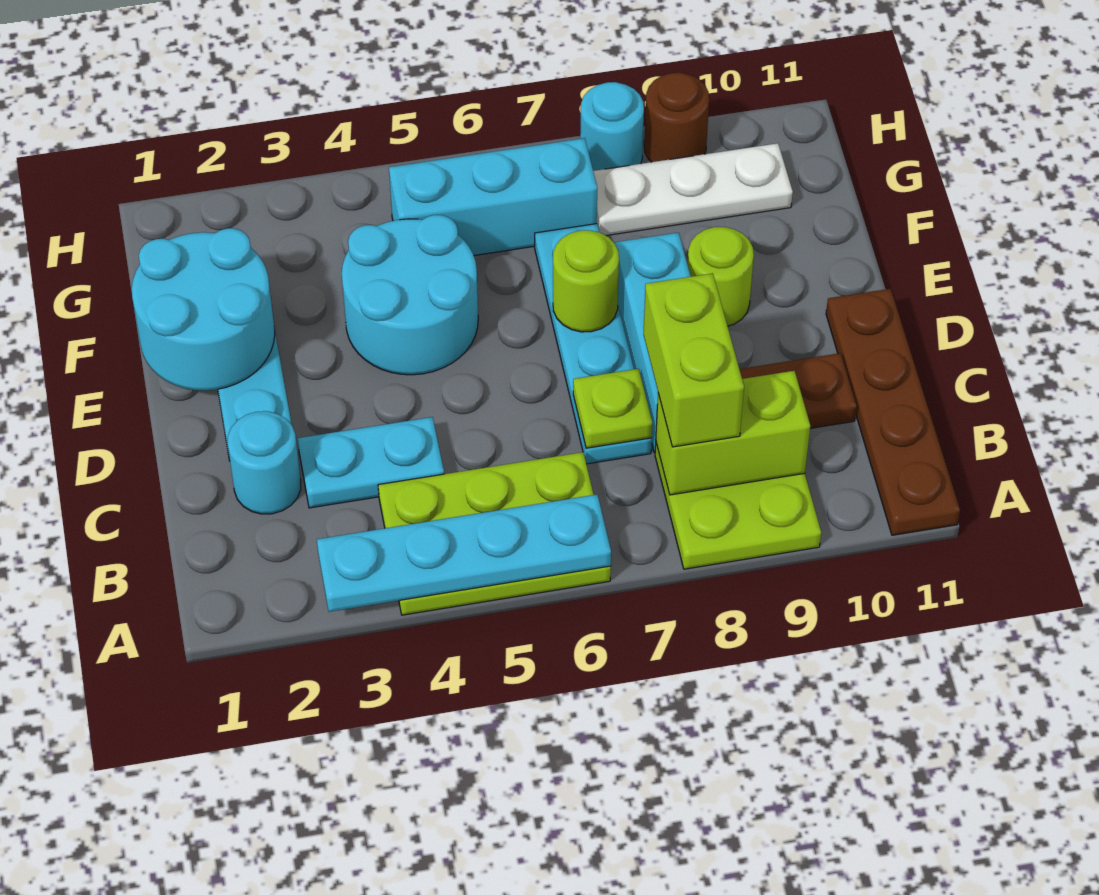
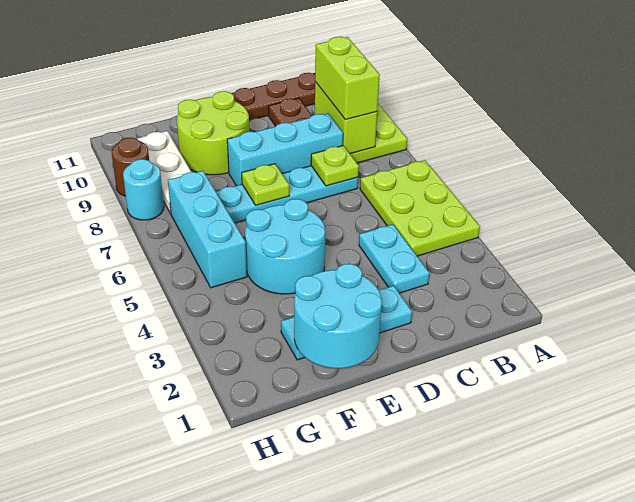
cyan plate A3:A6 level 2 -> none
lime brick B8:C8 level 3 -> lime brick B8:B9 level 3
cyan round brick C2 level 1 -> none
lime round brick E7 level 2 -> lime plate E7 level 2
lime round brick E9 level 1 -> lime round brick E9:F10 level 1

